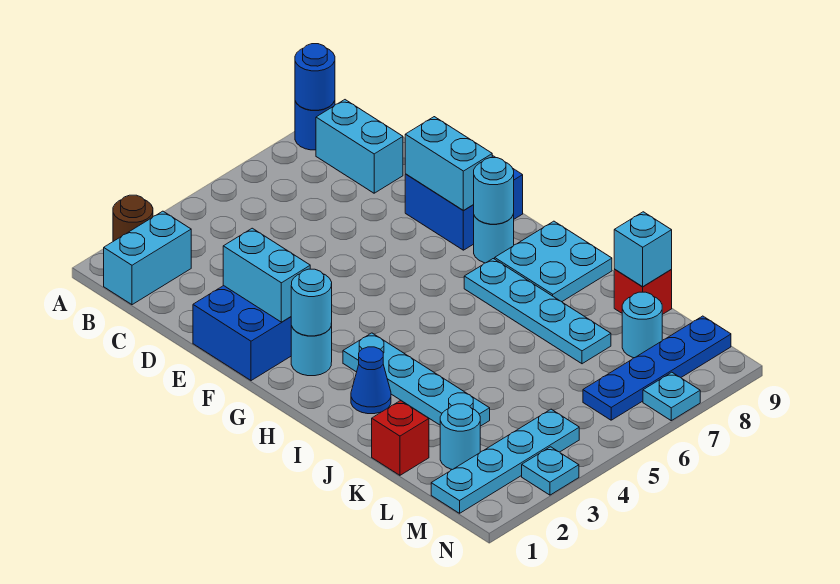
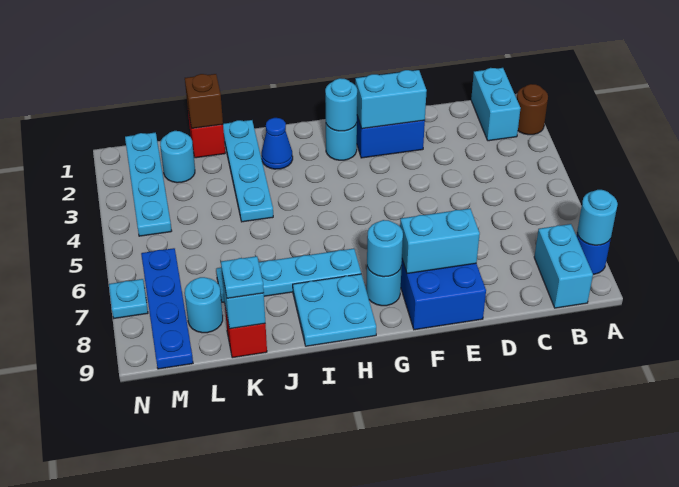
blue round brick A8 level 2 -> cyan round brick A8 level 2
cyan brick B8:C8 level 1 -> cyan brick B8:B9 level 1
cyan plate H3:K3 level 1 -> cyan plate J1:J4 level 1
none -> brown brick K1 level 2
cyan plate N3 level 1 -> cyan plate K9 level 3

